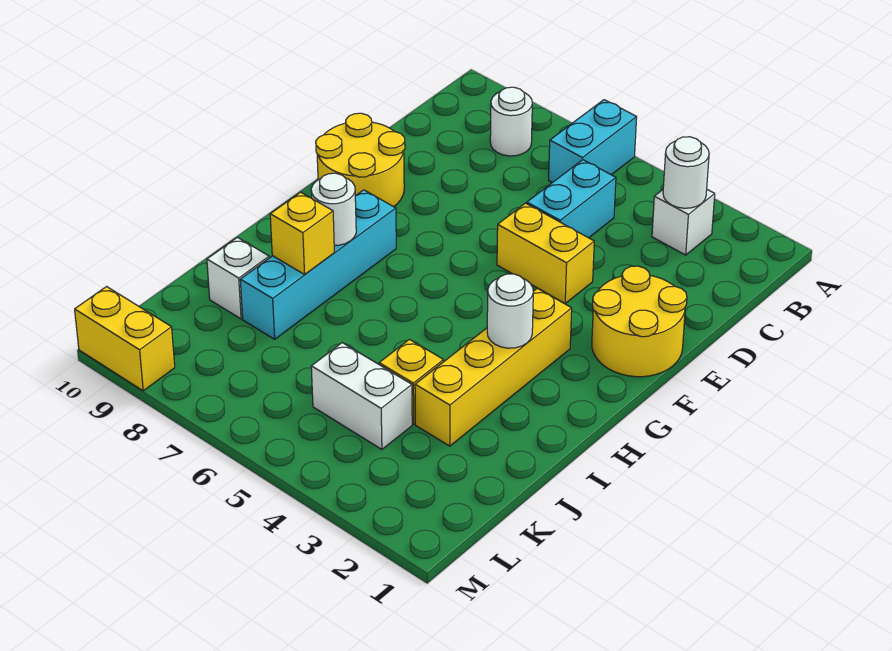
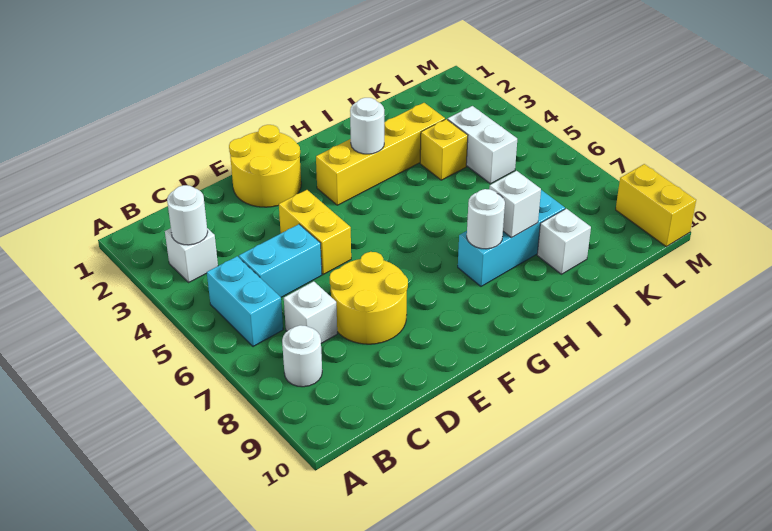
cyan brick A6:B6 level 1 -> cyan brick B5:B6 level 1
none -> white brick C7 level 1
yellow round brick E9:F10 level 1 -> yellow round brick D7:E8 level 1
cyan brick G8:J8 level 1 -> cyan brick H8:J8 level 1
yellow brick I8 level 2 -> white brick I8 level 2

